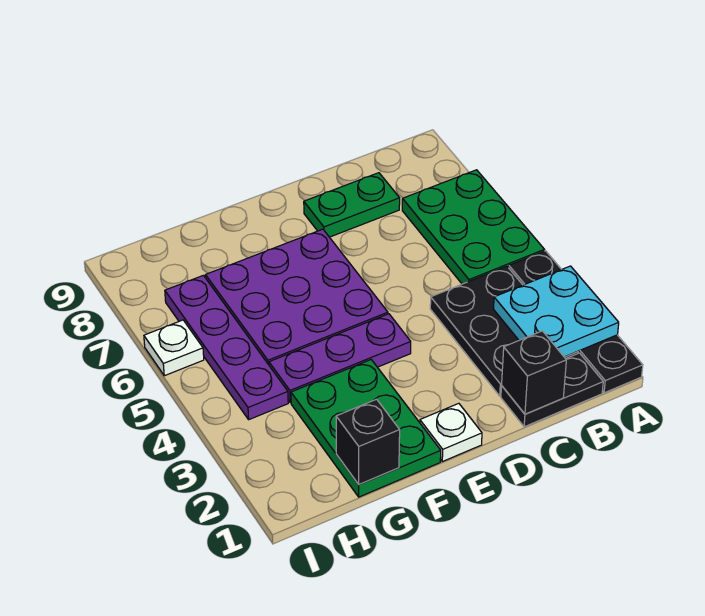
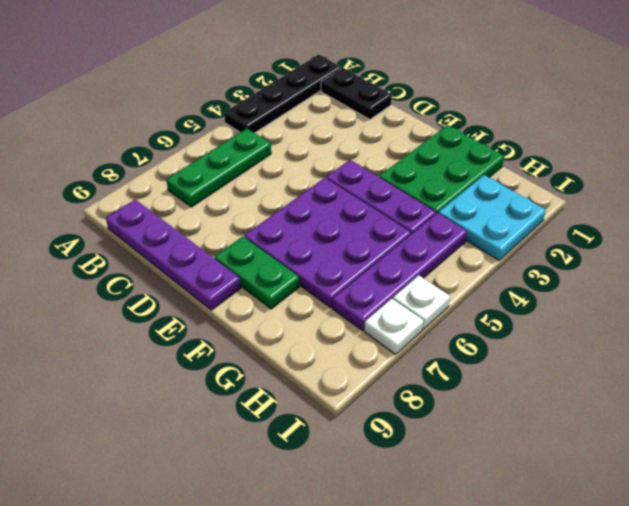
cyan plate A2:B3 level 2 -> cyan plate H2:I3 level 1
green plate A5:B7 level 1 -> green plate B5:B7 level 1
black plate B2:C4 level 1 -> none
none -> purple plate B9:E9 level 1
black brick C1 level 2 -> none
green plate C8:D8 level 1 -> green plate E8:F8 level 1
white plate E1 level 1 -> white plate I7 level 1
black brick G1 level 2 -> none

